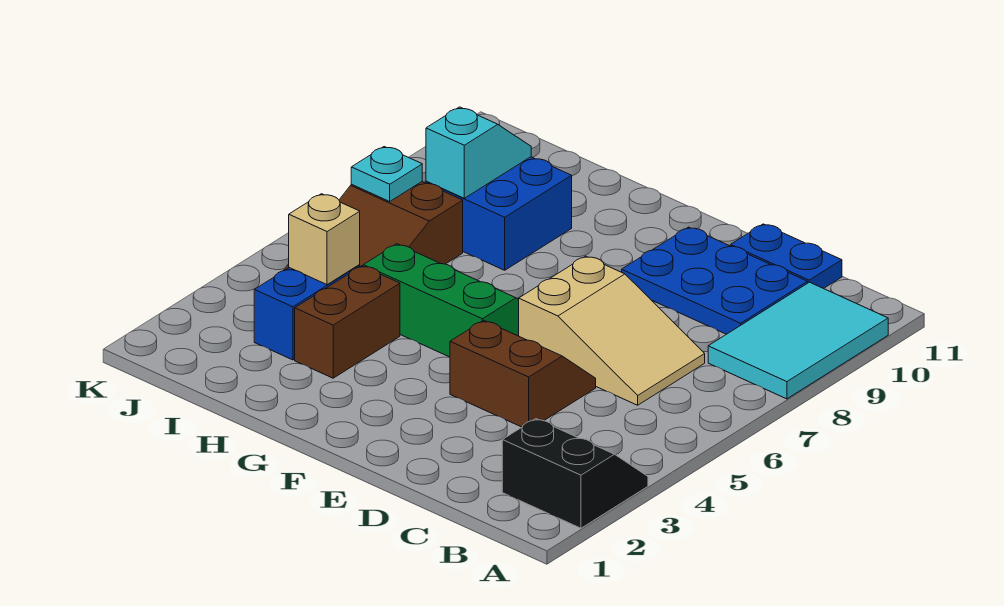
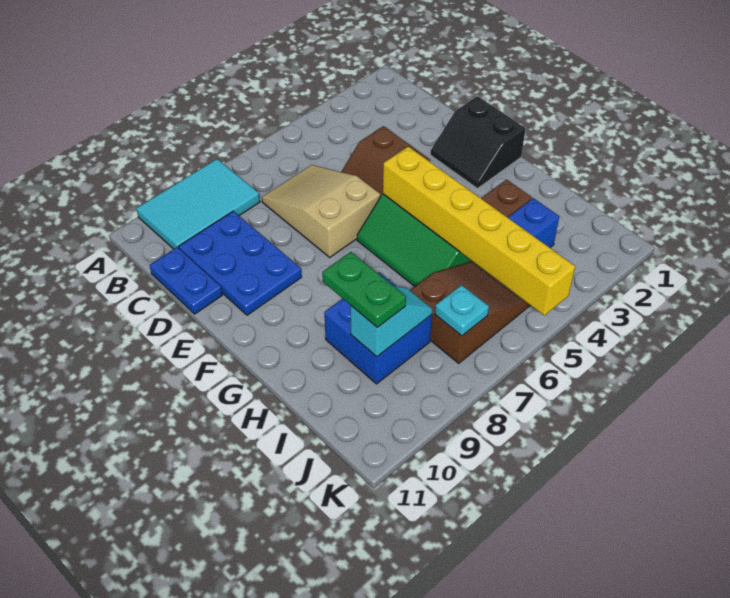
black slope A2:B3 level 1 top 2 -> black slope E1:F2 level 1 top 1
none -> yellow brick F5:K5 level 2
none -> green plate H9:I9 level 3
tan brick I4 level 2 -> none
cyan slope I8:I9 level 2 top 8 -> cyan slope I8:I9 level 2 top 9

